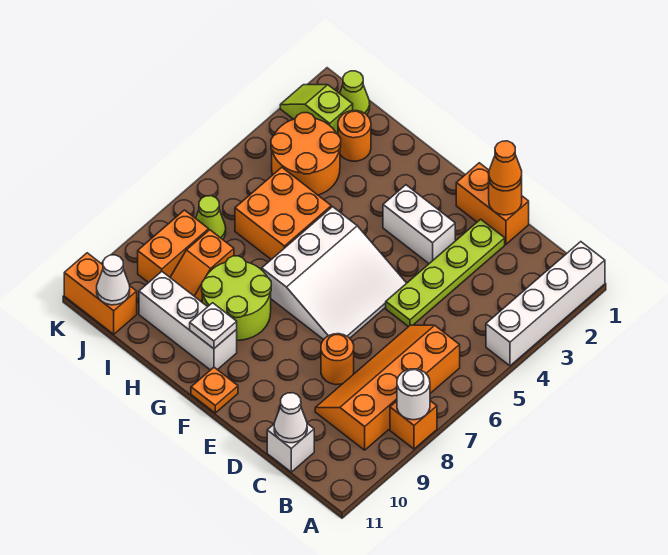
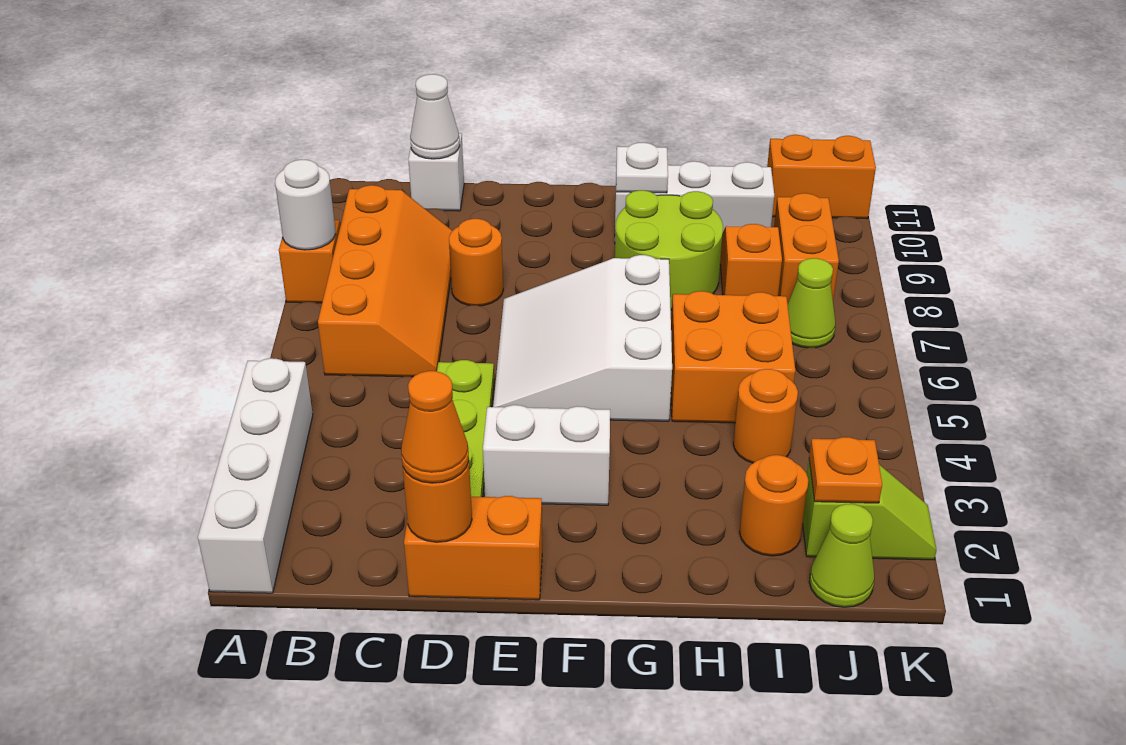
orange plate F11 level 1 -> orange plate J2 level 2
orange round brick I3:J4 level 1 -> orange round brick I4 level 1
white cone J11 level 2 -> none

